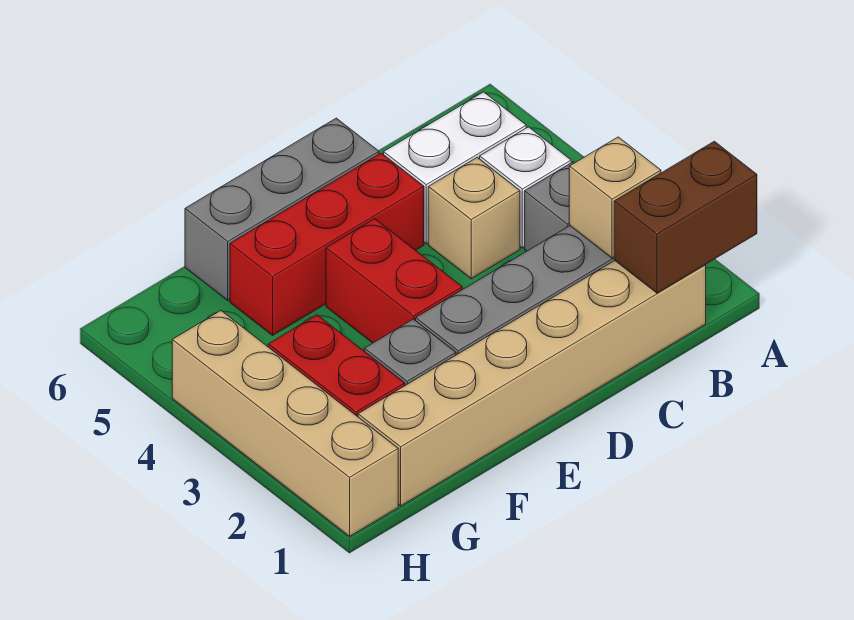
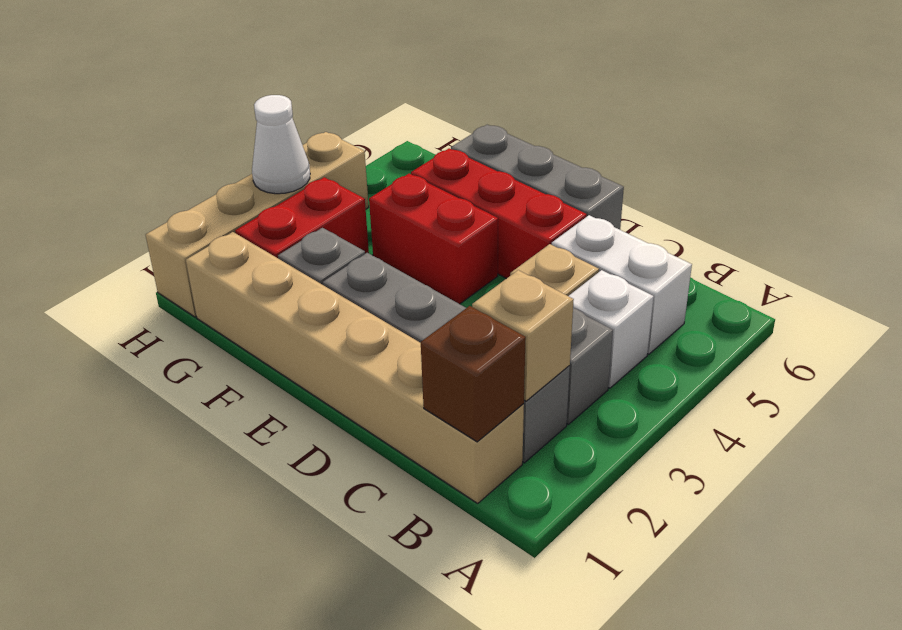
brown brick A1:B1 level 2 -> brown brick B1 level 2
red brick E3:E4 level 1 -> red brick E4:F4 level 1
none -> white cone H3 level 2

